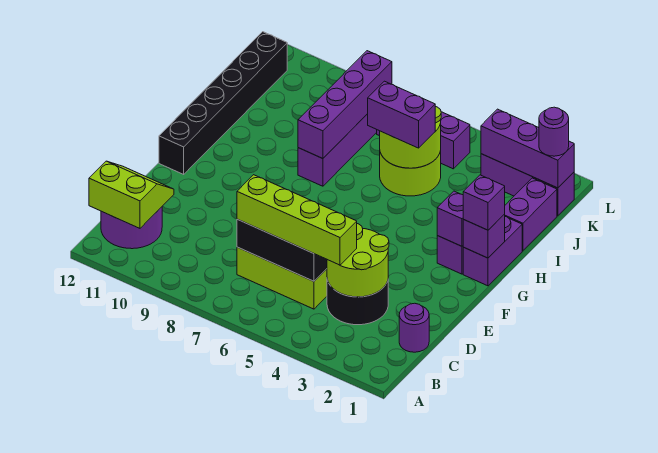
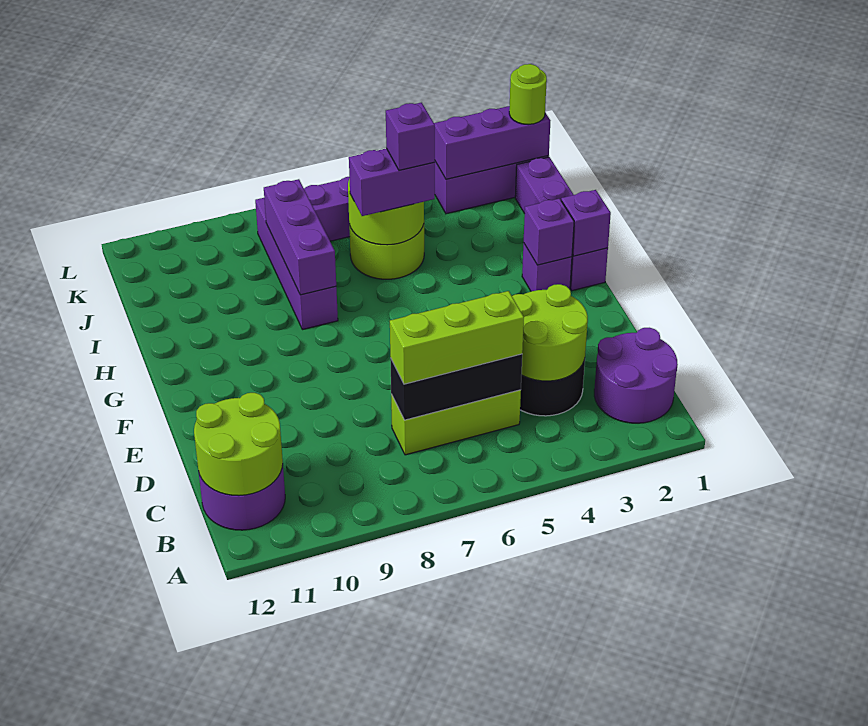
lime slope B11:C12 level 2 top B -> lime round brick B11:C12 level 2
purple round brick C1 level 1 -> purple round brick B1:C2 level 1
lime brick C4:C7 level 3 -> lime brick C5:C7 level 3
black brick F12:K12 level 1 -> none
purple brick G1 level 3 -> purple brick I5 level 4
purple brick H8:K8 level 2 -> purple brick H8:J8 level 2
purple round brick K1 level 3 -> lime round brick K1 level 3

